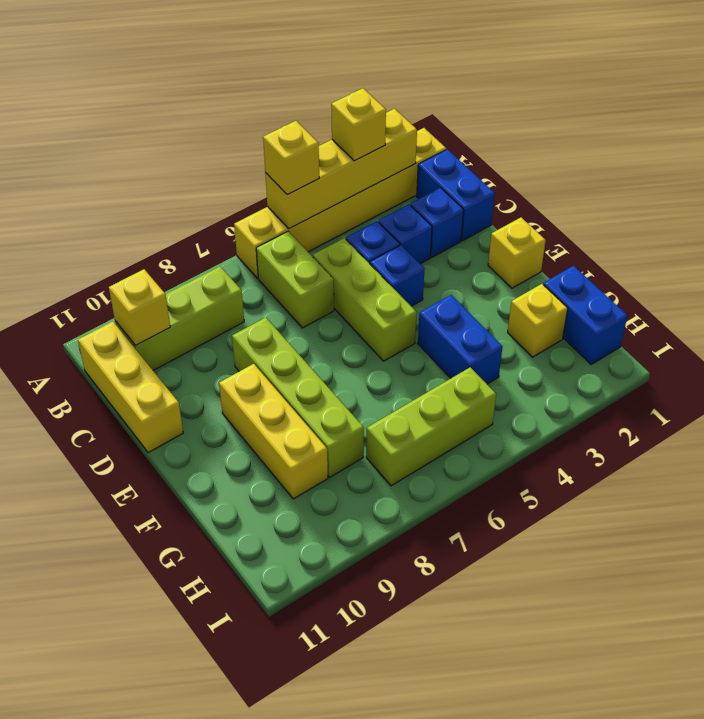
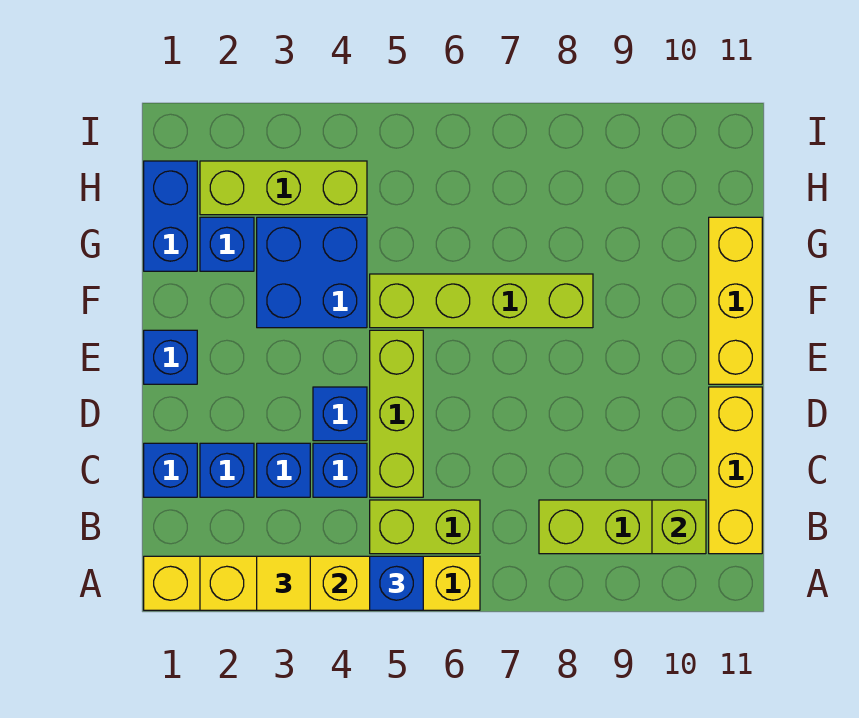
yellow brick A3 level 3 -> yellow tile A3 level 3
yellow brick A5 level 3 -> blue brick A5 level 3
blue brick B1:C1 level 1 -> blue brick C1 level 1
lime brick B6:C6 level 1 -> lime brick B5:B6 level 1
yellow brick B10 level 2 -> lime brick B10 level 2
lime brick D8:G8 level 1 -> lime brick F5:F8 level 1
yellow brick E1 level 1 -> blue brick E1 level 1
yellow brick E9:G9 level 1 -> yellow brick E11:G11 level 1
blue brick F4:G4 level 1 -> blue brick F3:G4 level 1
yellow brick G2 level 1 -> blue brick G2 level 1
lime brick H5:H7 level 1 -> lime brick H2:H4 level 1

